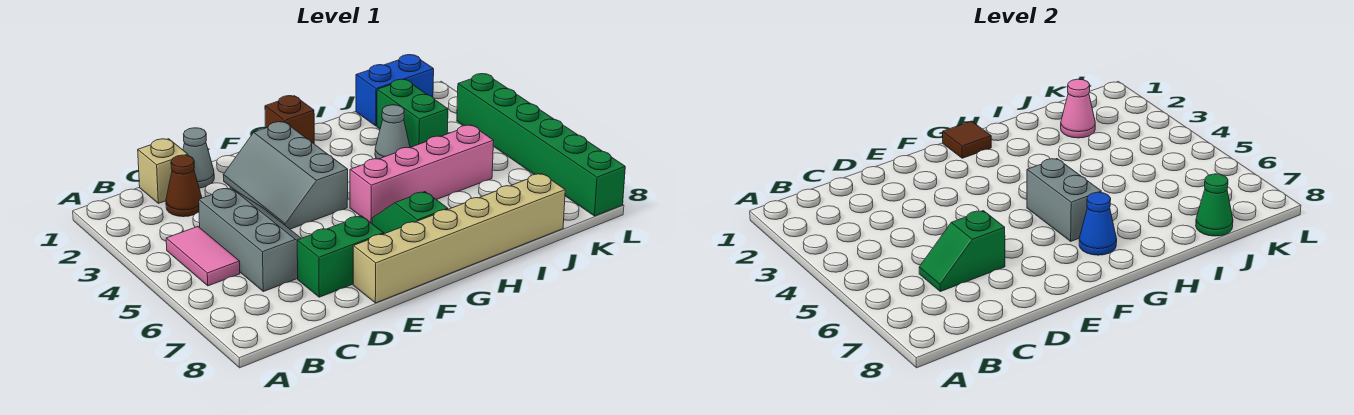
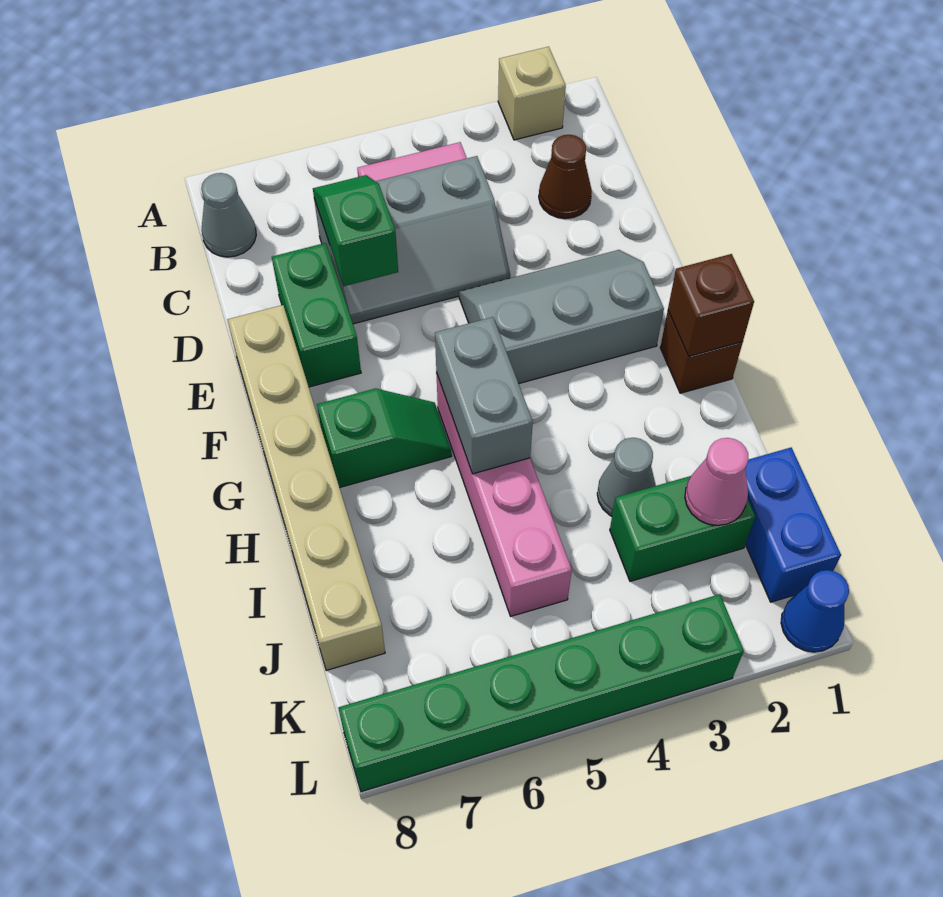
tan brick C1 level 1 -> tan brick A2 level 1
grey cone D1 level 1 -> grey cone B8 level 1
brown tile G1 level 2 -> brown brick G1 level 2
grey brick G5:G6 level 2 -> grey brick G5:H5 level 2
blue cone G7 level 2 -> blue cone L1 level 1
green cone J8 level 2 -> none

